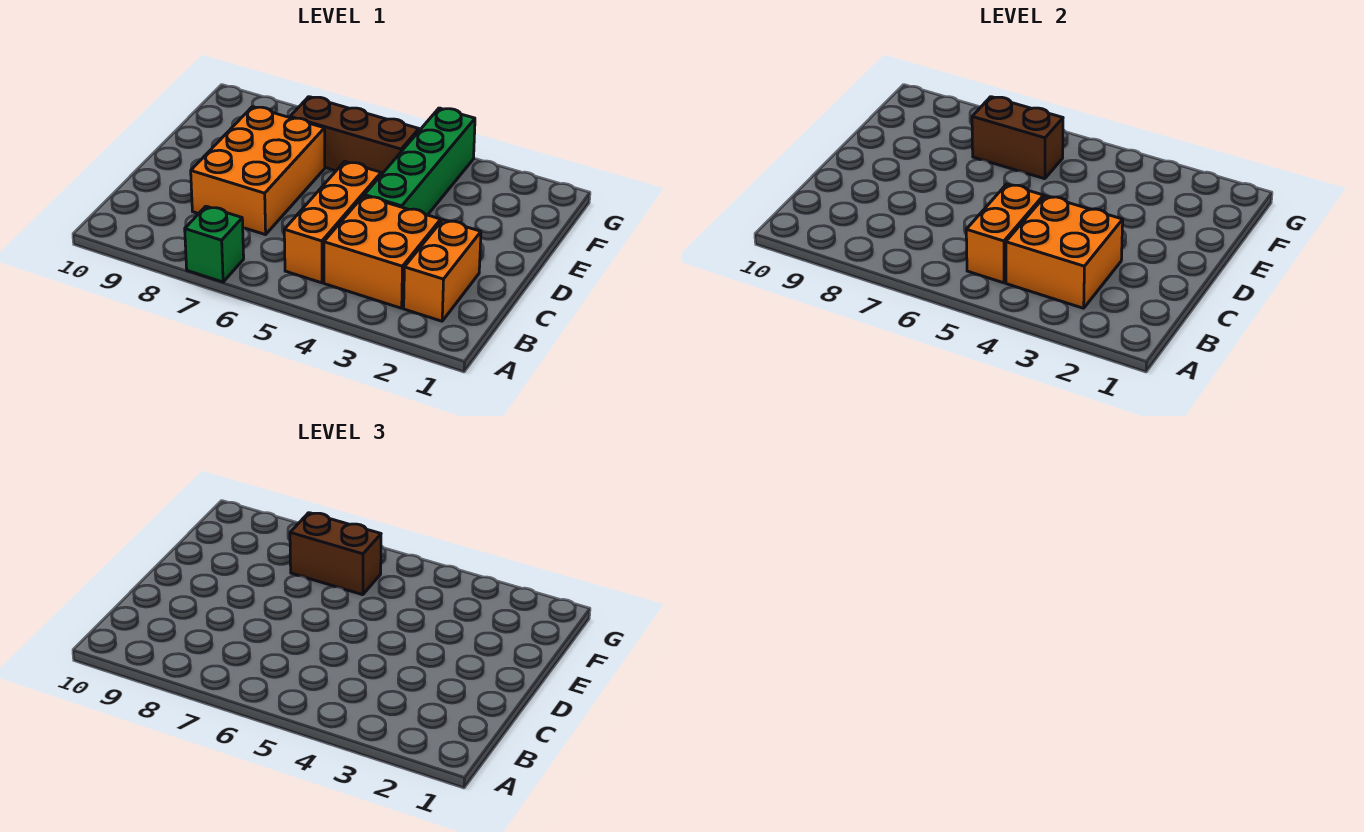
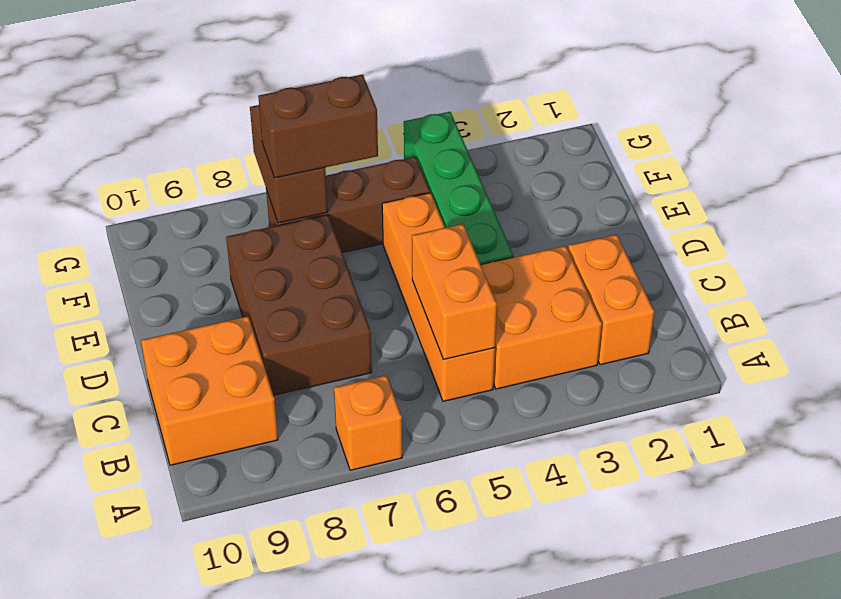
green brick A7 level 1 -> orange brick A7 level 1
orange brick B3:C4 level 2 -> orange brick B9:C10 level 1
orange brick B5:D5 level 1 -> orange brick B5:E5 level 1
orange brick C7:E8 level 1 -> brown brick C7:E8 level 1
brown brick F6:F7 level 2 -> brown brick F7:G7 level 2

